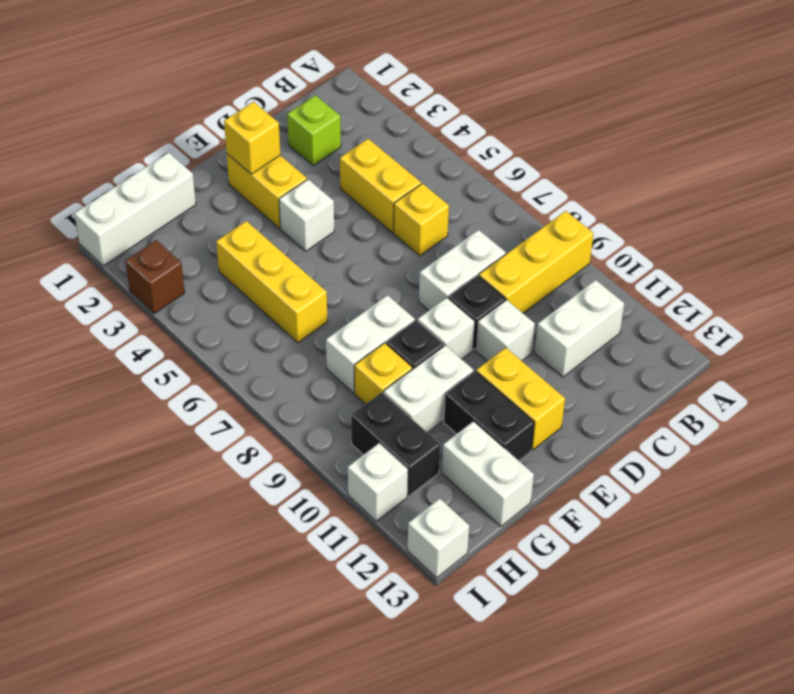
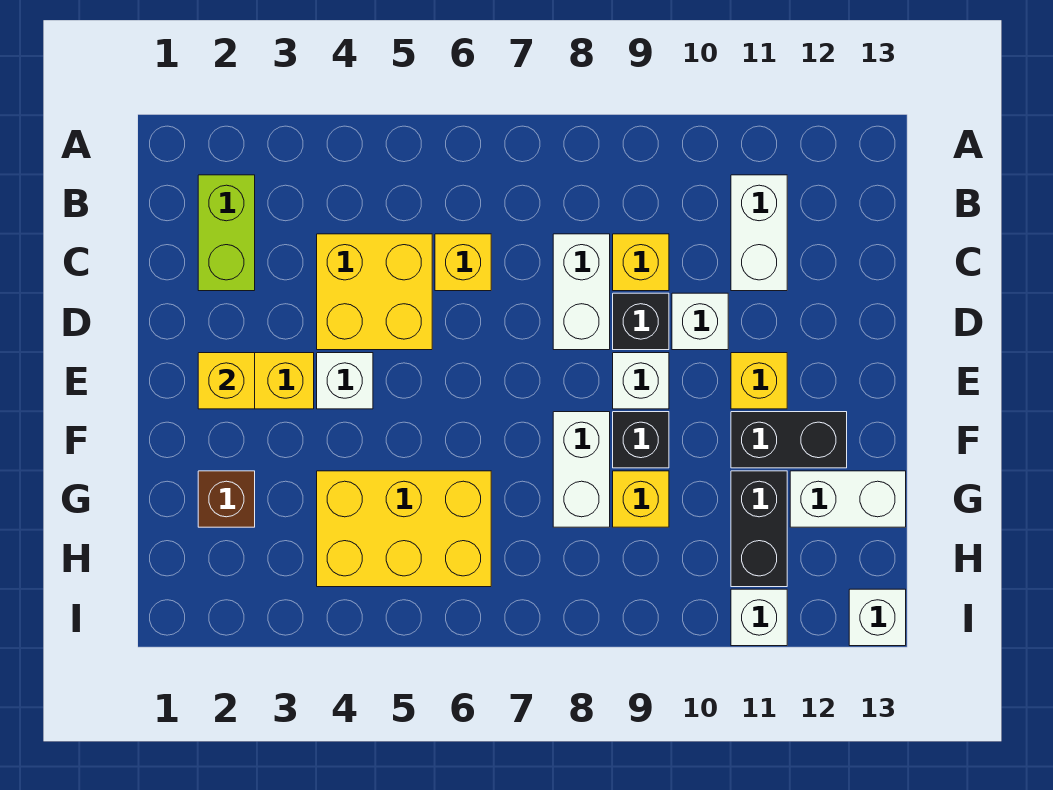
yellow brick A9:C9 level 1 -> yellow brick C9 level 1
lime brick C2 level 1 -> lime brick B2:C2 level 1
yellow brick C4:C5 level 1 -> yellow brick C4:D5 level 1
yellow brick E11:E12 level 1 -> yellow brick E11 level 1
white brick F10:G10 level 1 -> none
white brick G1:I1 level 1 -> none
yellow brick G4:G6 level 1 -> yellow brick G4:H6 level 1
black brick H10:H11 level 1 -> black brick G11:H11 level 1
brown brick I3 level 1 -> brown brick G2 level 1

